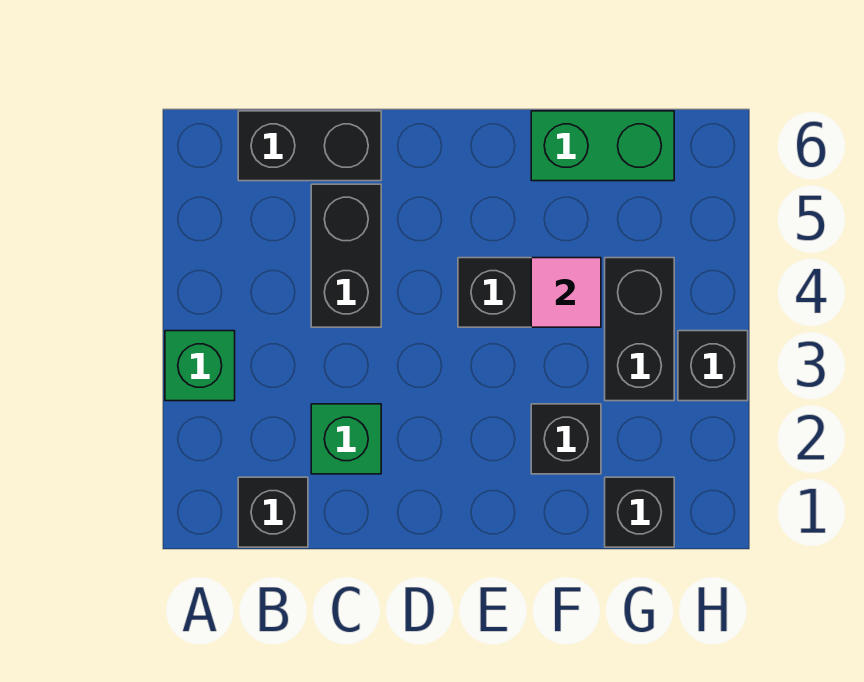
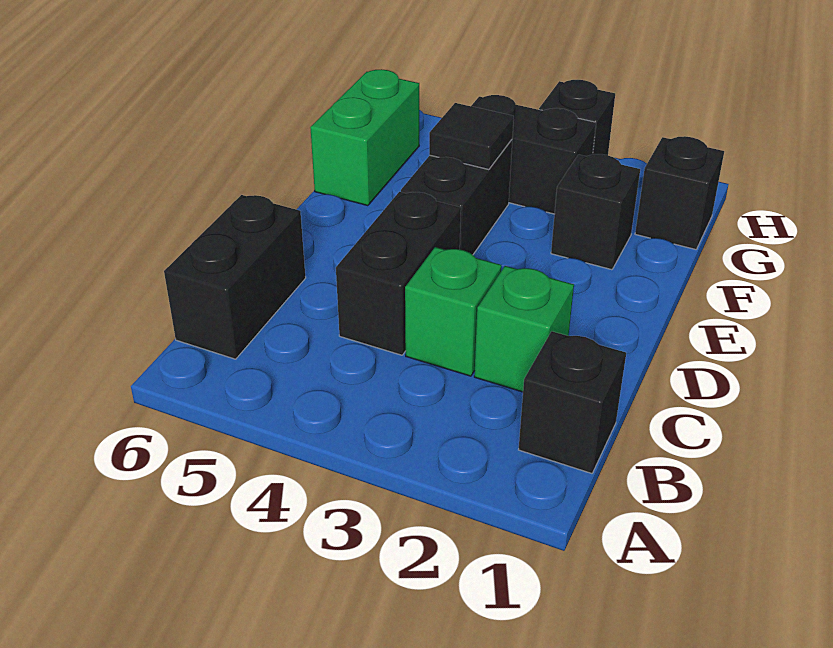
green brick A3 level 1 -> green brick C3 level 1
black brick C4:C5 level 1 -> black brick C4:D4 level 1
pink tile F4 level 2 -> black tile F4 level 2

